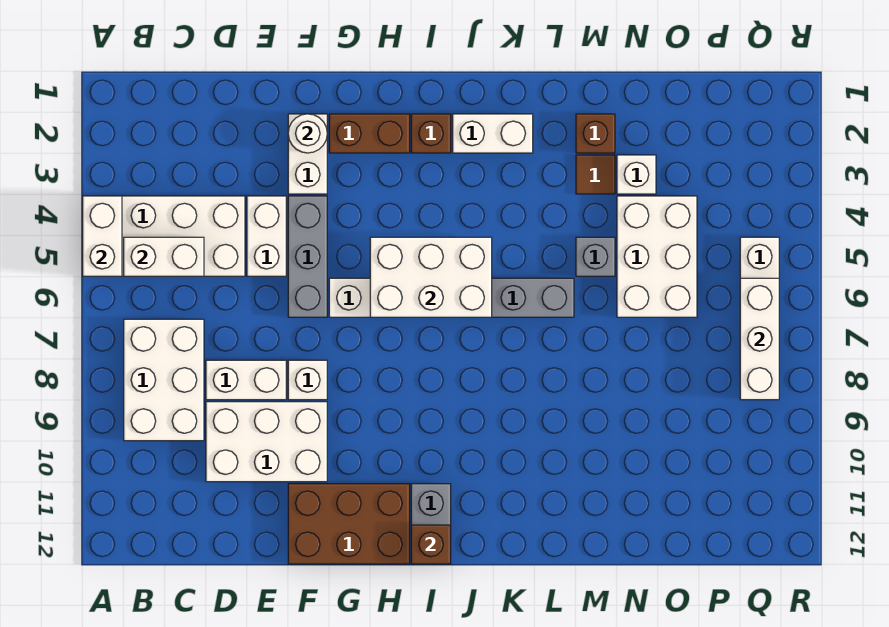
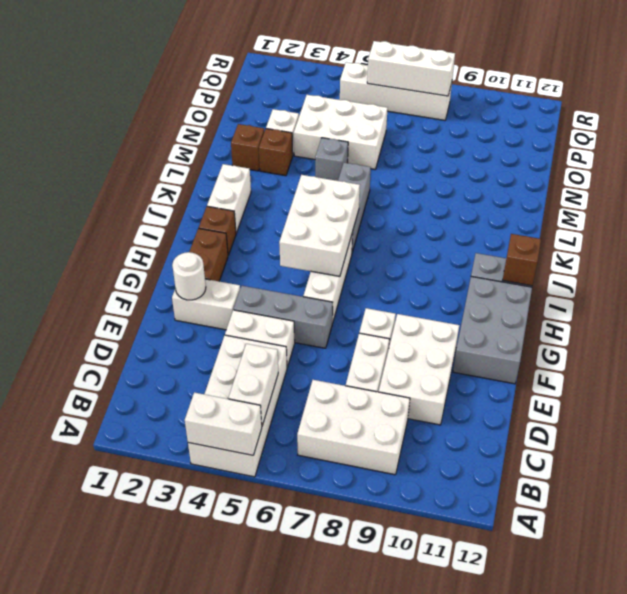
brown brick F11:H12 level 1 -> grey brick F11:H12 level 1
brown tile M3 level 1 -> brown brick M3 level 1

